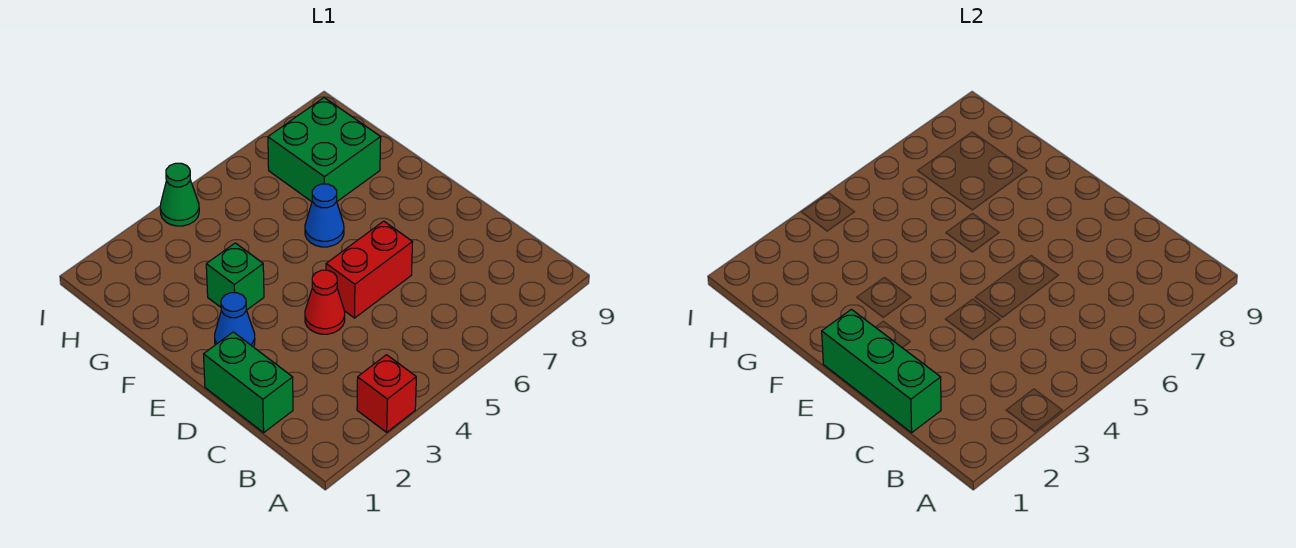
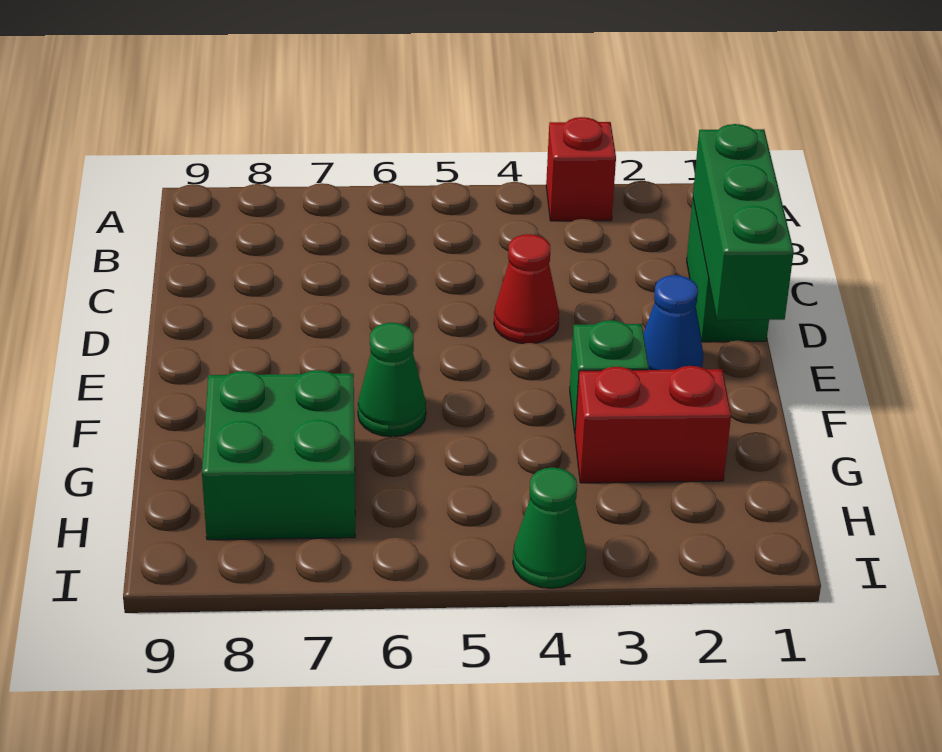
red brick D5:D6 level 1 -> red brick G2:G3 level 1
blue cone F6 level 1 -> green cone F6 level 1

